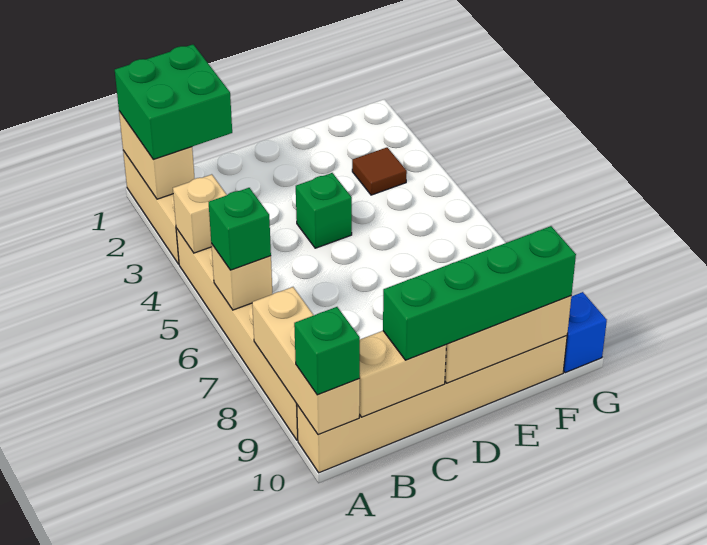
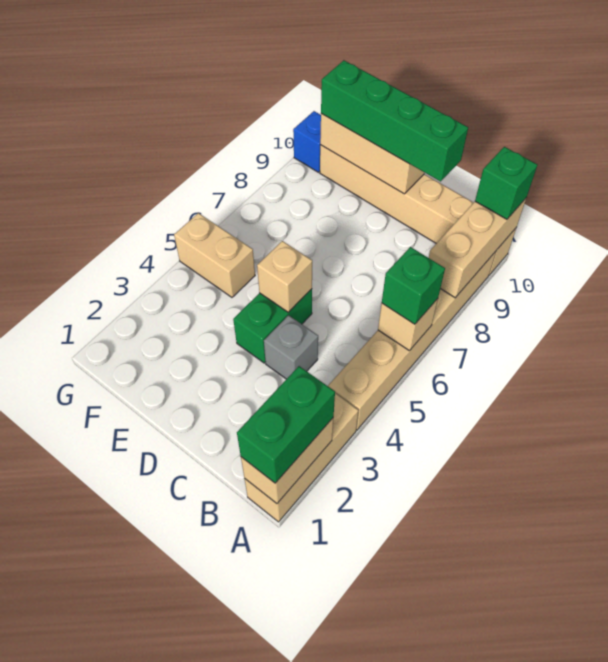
green brick A1:B2 level 3 -> green brick A1:A2 level 3
tan brick A4 level 2 -> tan brick D5 level 2
tan brick B10:C10 level 2 -> tan brick F5:G5 level 1
none -> grey brick C4 level 1
green brick D4 level 1 -> green brick D4:D5 level 1
brown tile F3 level 1 -> none

